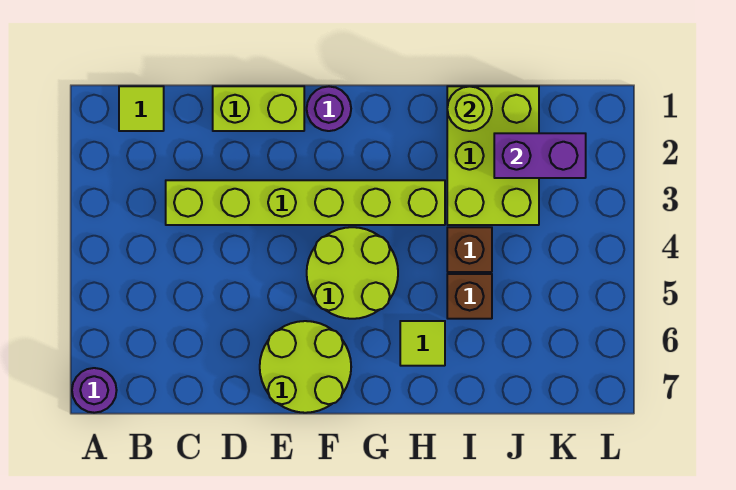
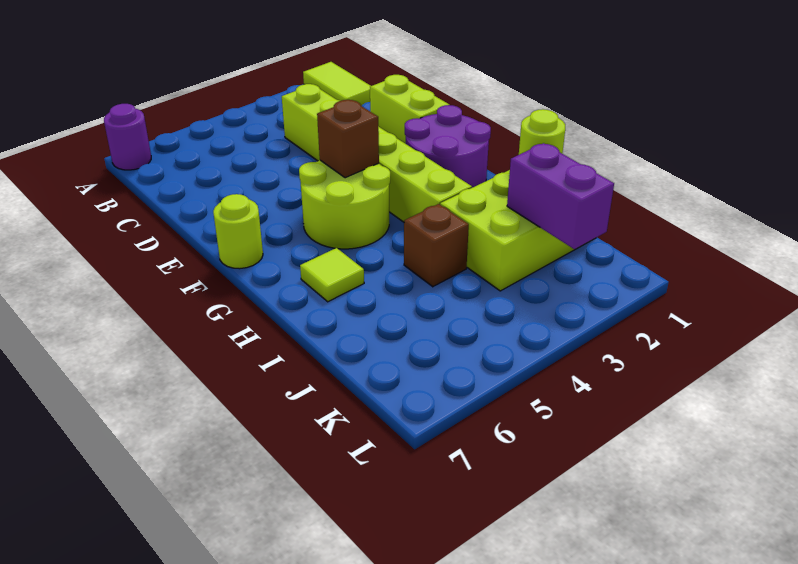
lime tile B1 level 1 -> lime tile A1:B1 level 1
lime round brick E6:F7 level 1 -> lime round brick F7 level 1
purple round brick F1 level 1 -> purple round brick F1:G2 level 1
brown brick I5 level 1 -> brown brick F4 level 2

